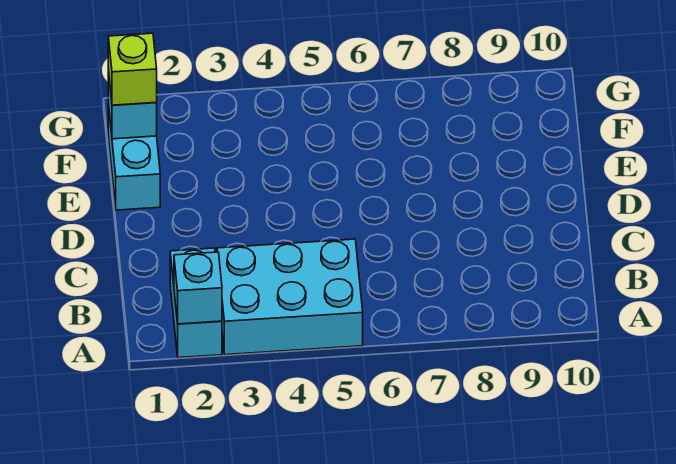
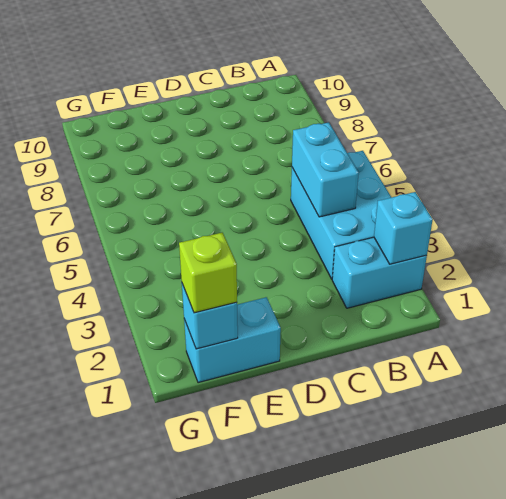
none -> cyan brick B4:B5 level 2

